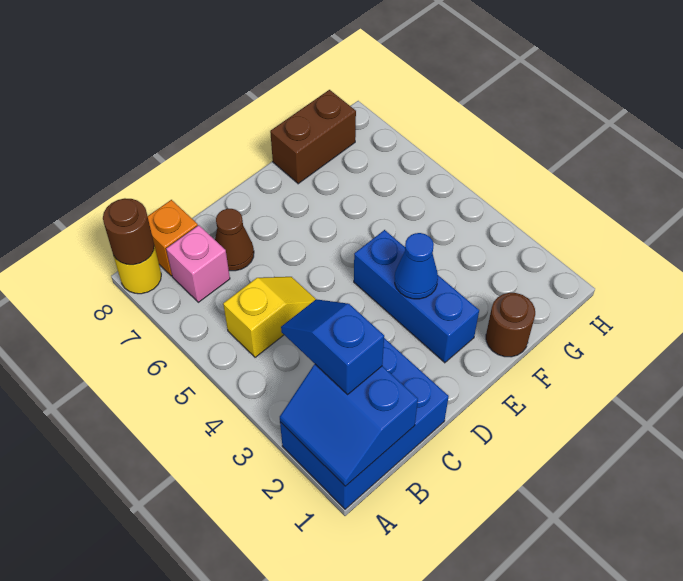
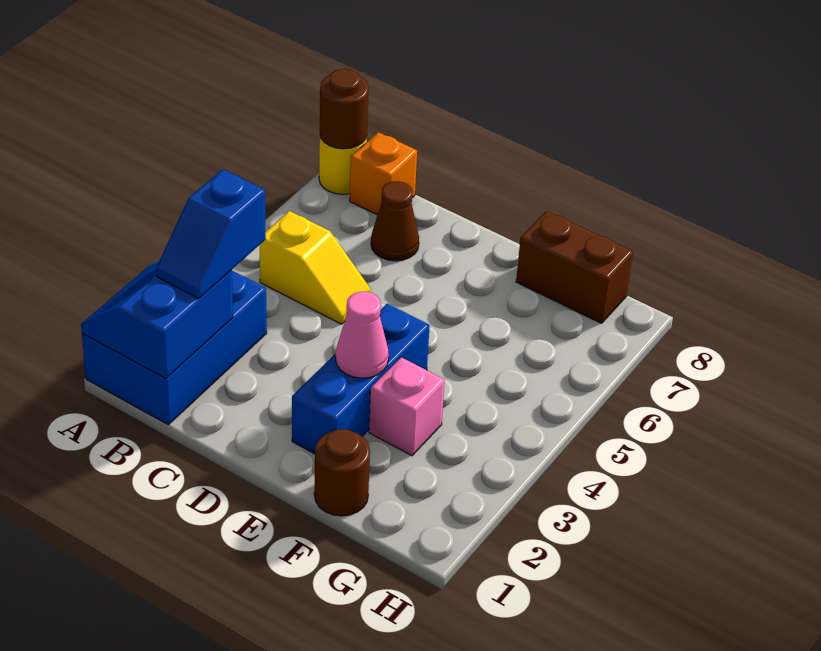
blue brick A1:C2 level 1 -> blue brick A1:B3 level 1
blue slope B2:B3 level 3 top 2 -> blue slope B2:B3 level 3 top 3
pink brick B7 level 1 -> pink brick F3 level 1
blue cone E3 level 2 -> pink cone E3 level 2

